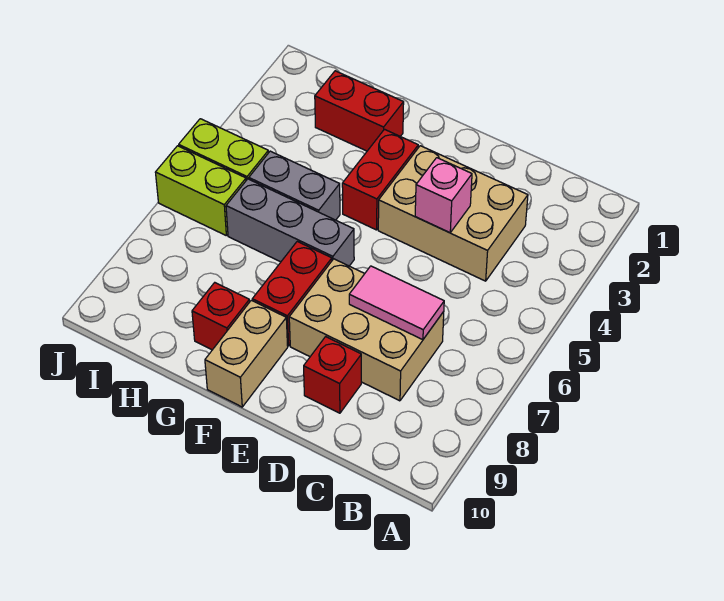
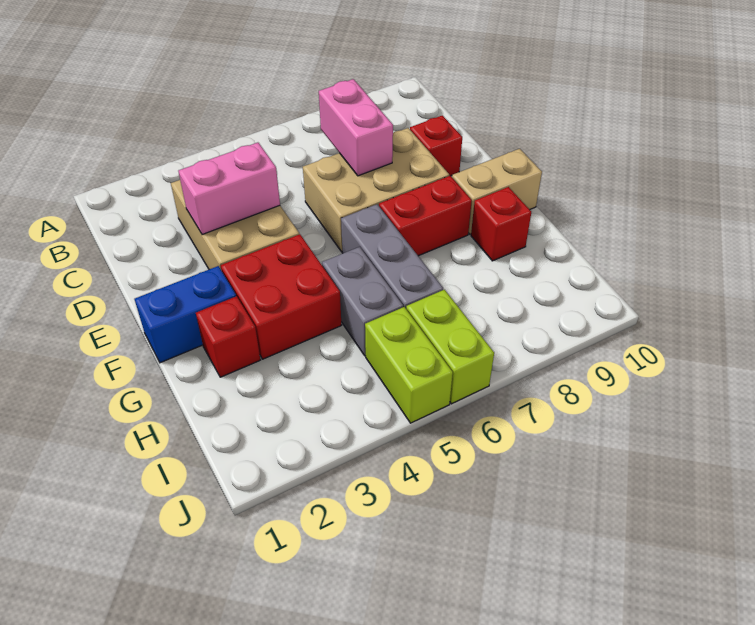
tan brick C7:E8 level 1 -> tan brick D6:E8 level 1
pink tile C7:D7 level 2 -> pink brick C7:D7 level 2
pink brick D4 level 2 -> pink brick D3:D4 level 2
none -> blue brick F1:F2 level 1
red brick F3:F4 level 1 -> red brick F3:G4 level 1
red brick G2:H2 level 1 -> red brick G2 level 1

